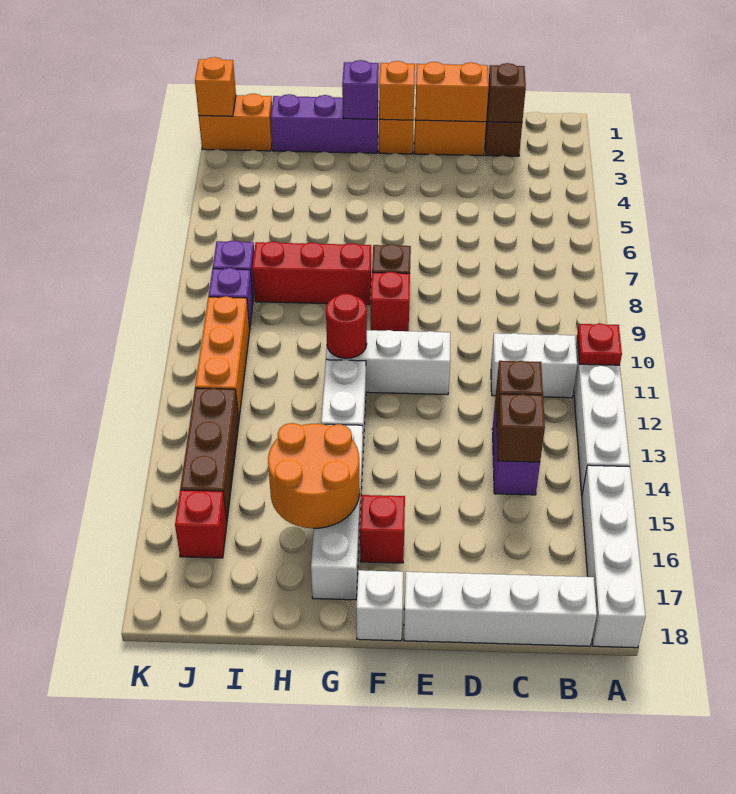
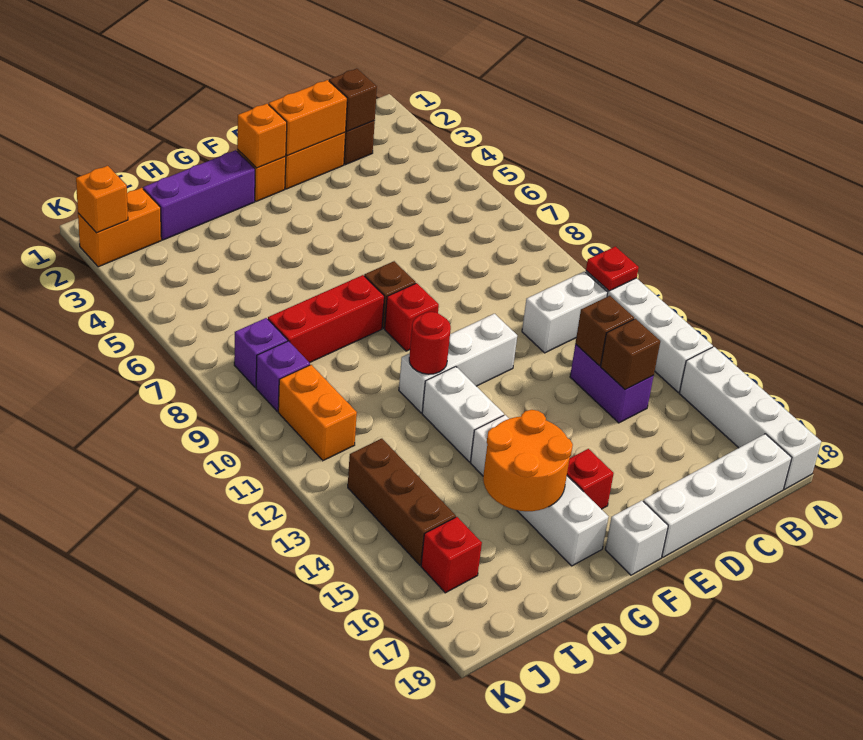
purple brick G2 level 2 -> none
orange brick J10:J12 level 1 -> orange brick J10:J11 level 1

